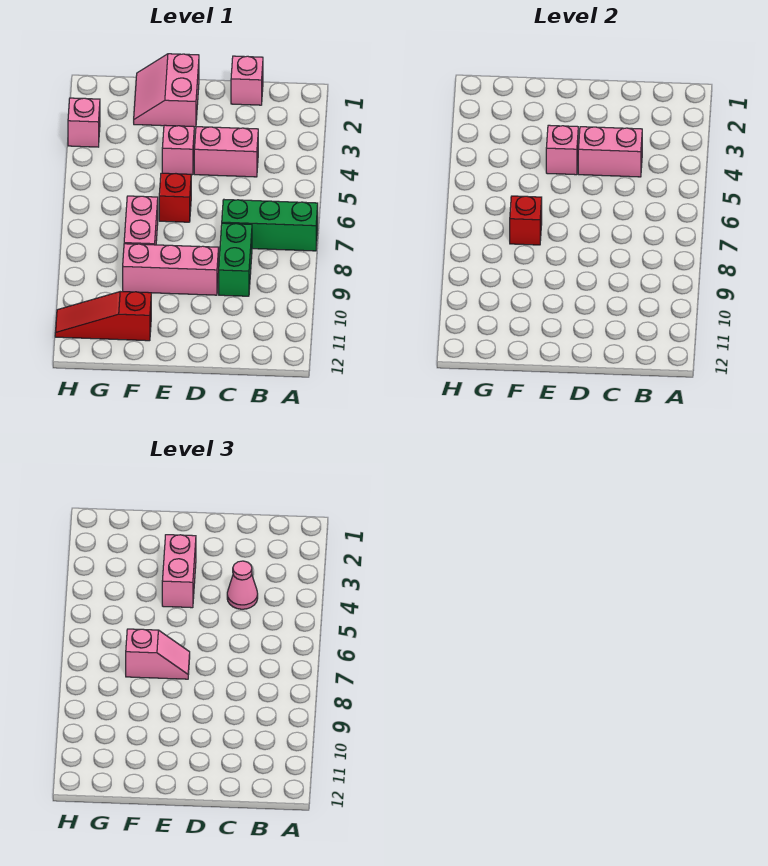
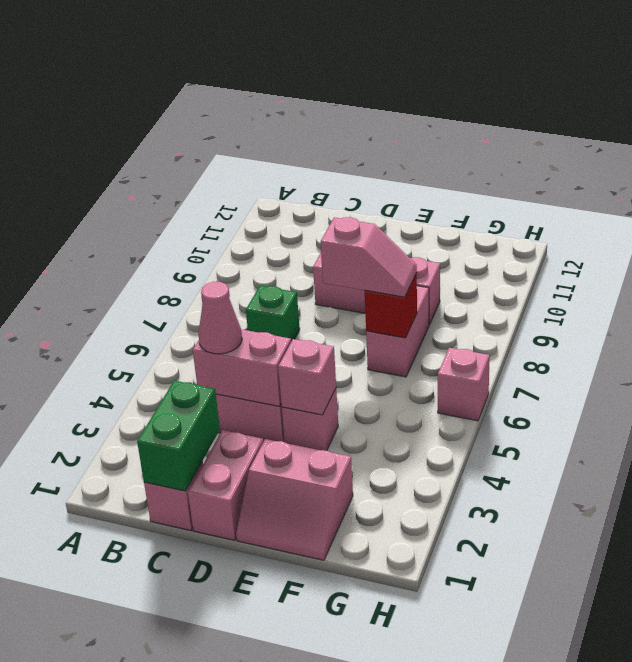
green brick A7:C7 level 1 -> green brick C7 level 1
green brick C8:C9 level 1 -> green brick C1:C2 level 2
pink slope E1:F2 level 1 top E -> pink slope E1:F2 level 1 top 2
pink brick E3:E4 level 3 -> pink brick D1:D2 level 1
red brick E6 level 1 -> none
pink slope E7:F7 level 3 top F -> pink slope E7:F7 level 3 top E
red slope F11:H11 level 1 top F -> none
pink brick H3 level 1 -> pink brick H6 level 1

